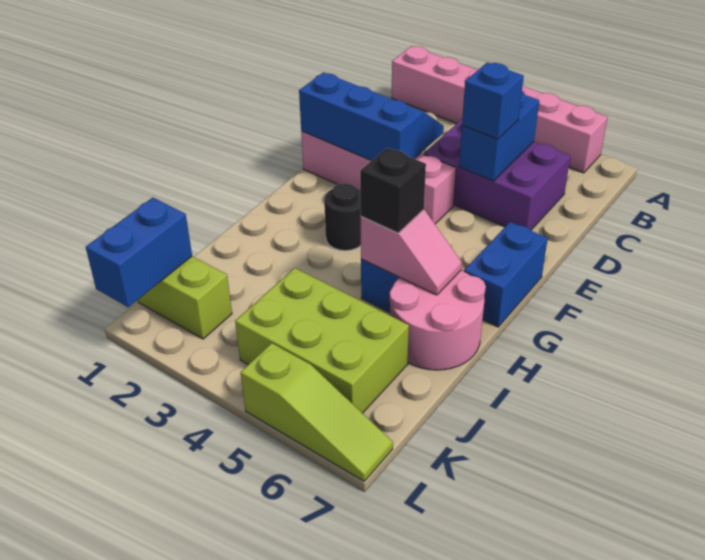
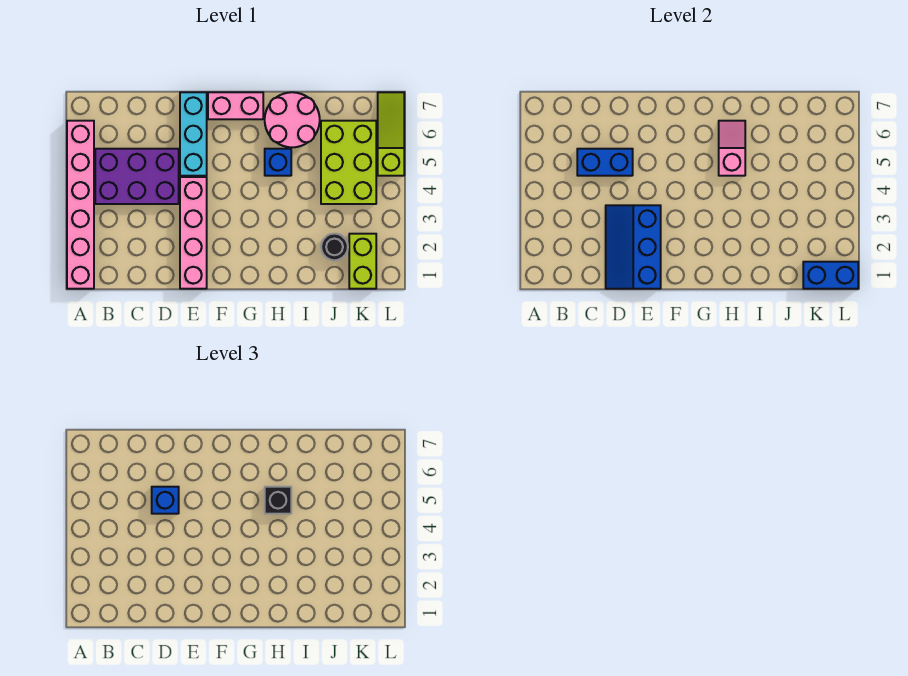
purple brick C4:D6 level 1 -> purple brick B4:D5 level 1
none -> cyan brick E5:E7 level 1
blue brick F7:G7 level 1 -> pink brick F7:G7 level 1
black round brick G3 level 1 -> black round brick J2 level 1

